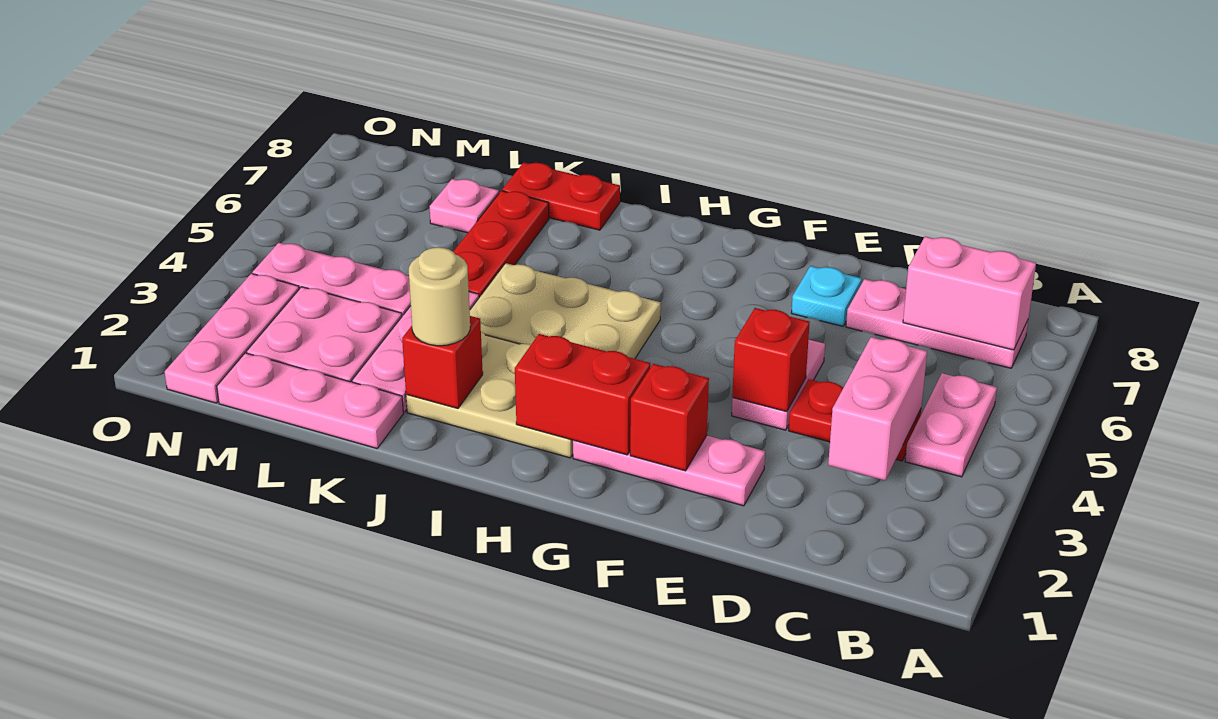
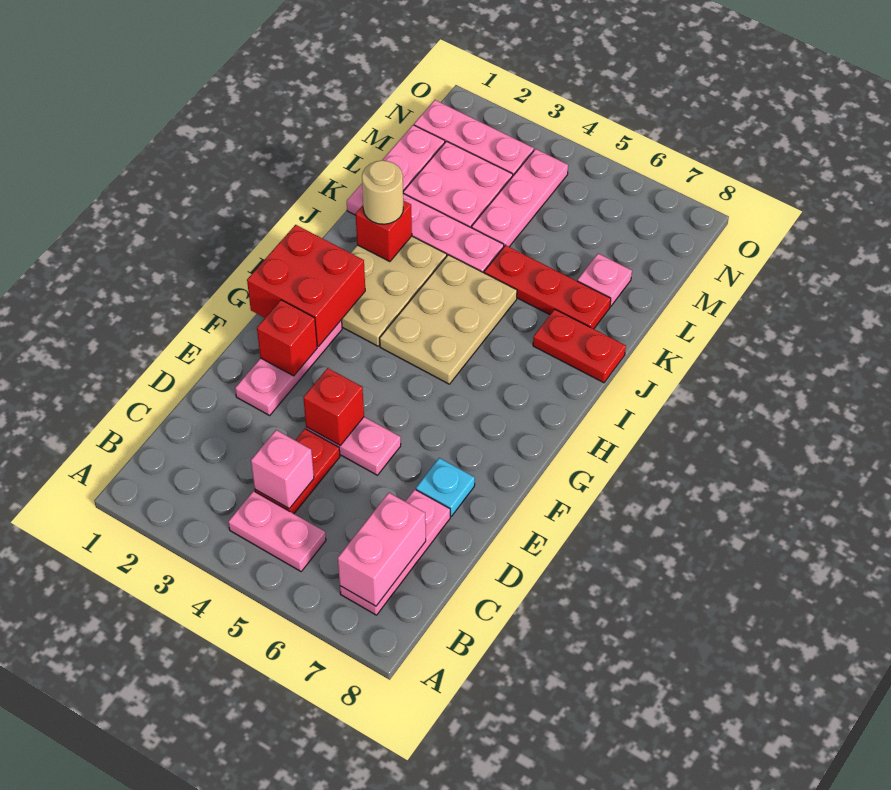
pink brick C3:C4 level 2 -> pink brick C4 level 2
red brick G2:H2 level 2 -> red brick G1:H2 level 2
red plate J8:K8 level 1 -> red plate J7:J8 level 1

